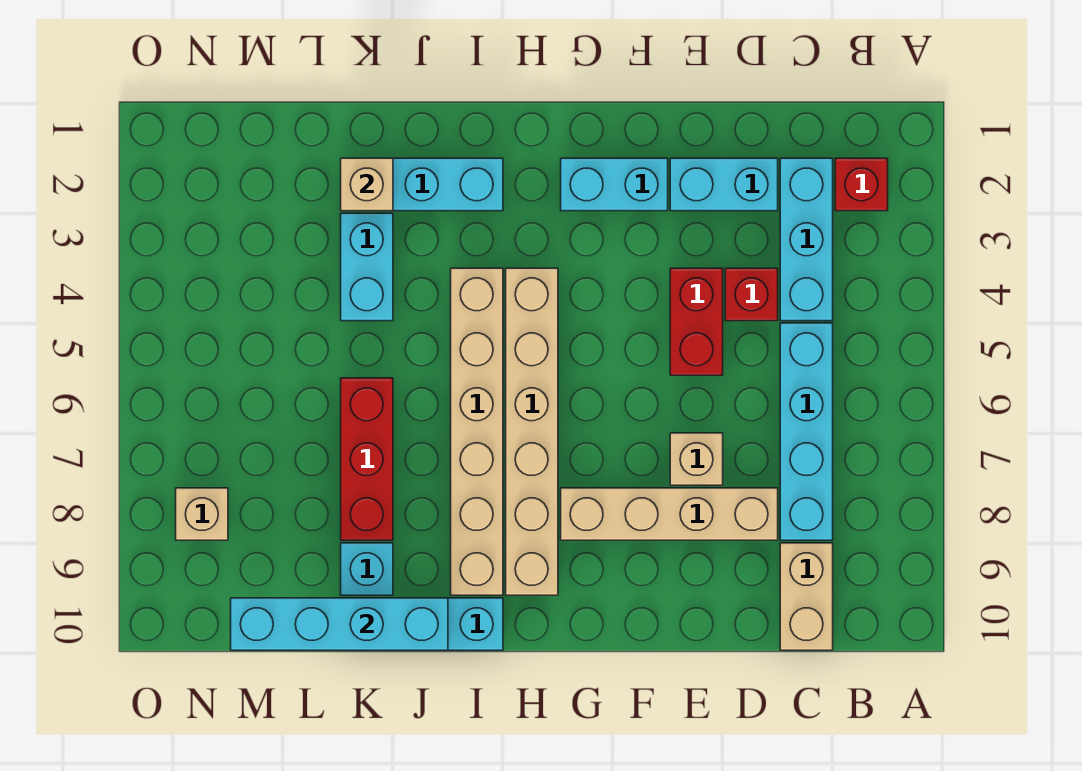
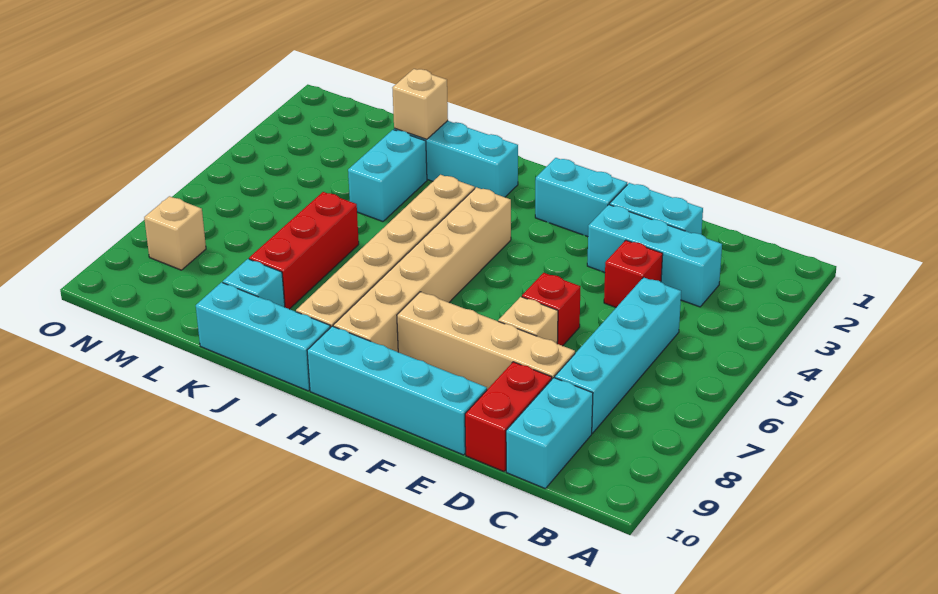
red brick B2 level 1 -> red brick E6 level 1
cyan brick C2:C4 level 1 -> cyan brick C3:E3 level 1
tan brick C9:C10 level 1 -> cyan brick C9:C10 level 1
red brick E4:E5 level 1 -> red brick D9:D10 level 1
cyan brick J10:M10 level 2 -> cyan brick E10:H10 level 1

